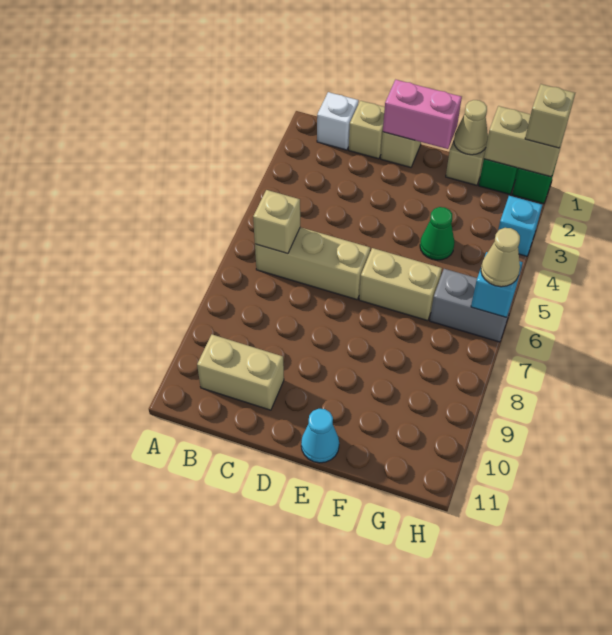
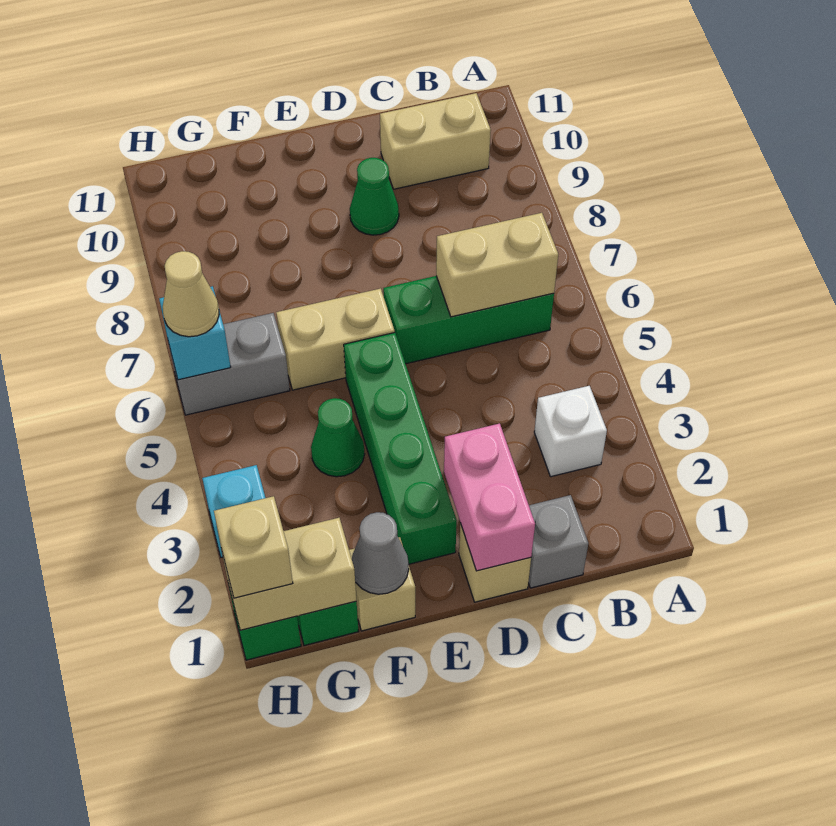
white brick B1 level 1 -> white brick B3 level 1
tan brick B6:D6 level 1 -> green brick B6:D6 level 1
tan brick B6 level 2 -> tan brick B6:C6 level 2
tan brick C1 level 1 -> grey brick C1 level 1
pink brick D1:E1 level 2 -> pink brick D1:D2 level 2
none -> green cone D9 level 1
none -> green brick E2:E5 level 1
cyan cone E11 level 1 -> none
tan cone F1 level 2 -> grey cone F1 level 2

